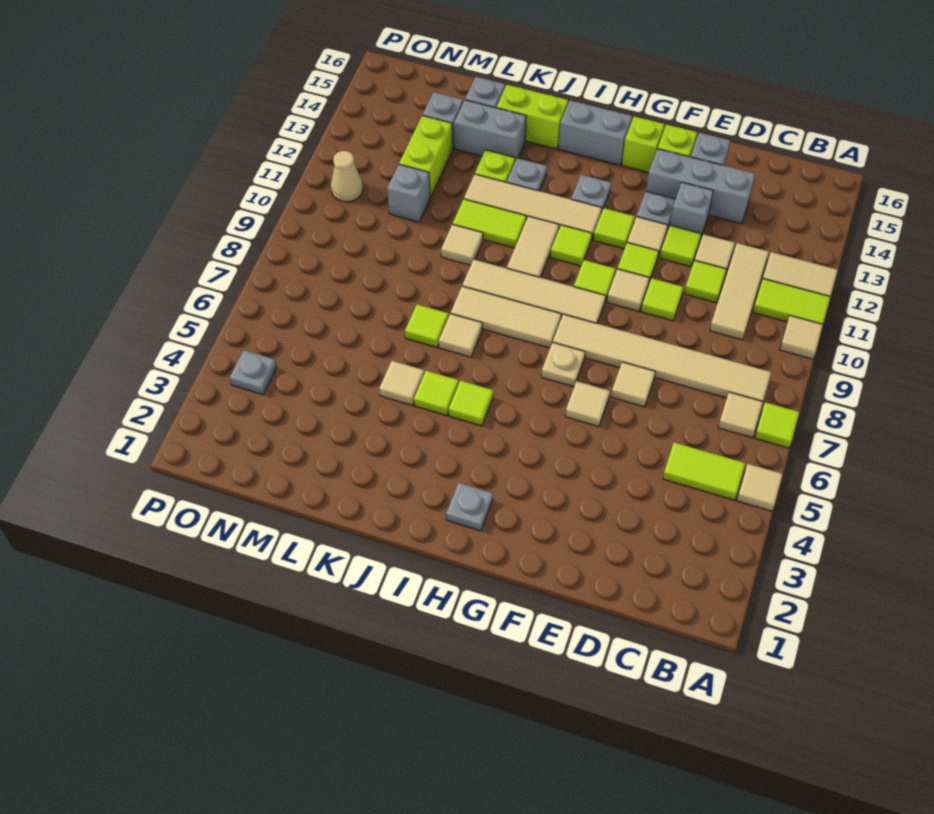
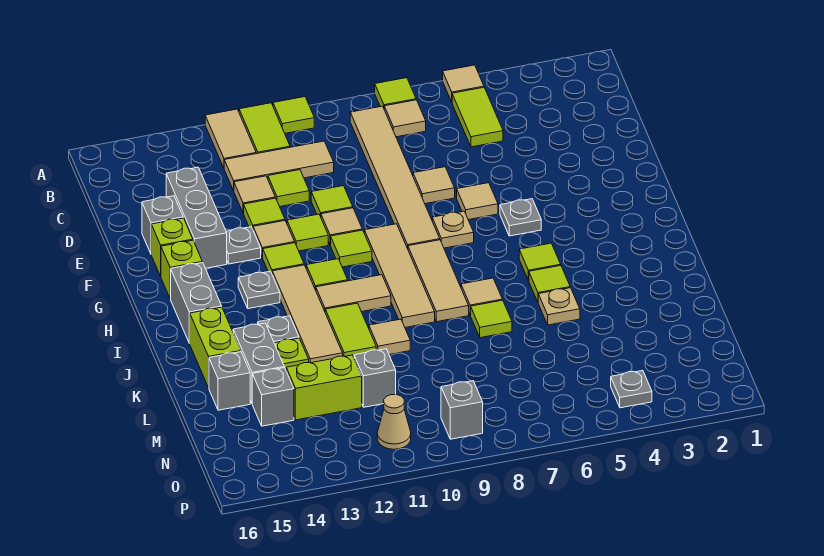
tan tile A10 level 1 -> lime tile A10 level 1
grey brick E13 level 1 -> grey brick O9 level 1
grey plate H2 level 1 -> grey plate G5 level 1
tan tile K5 level 1 -> tan plate K5 level 1

